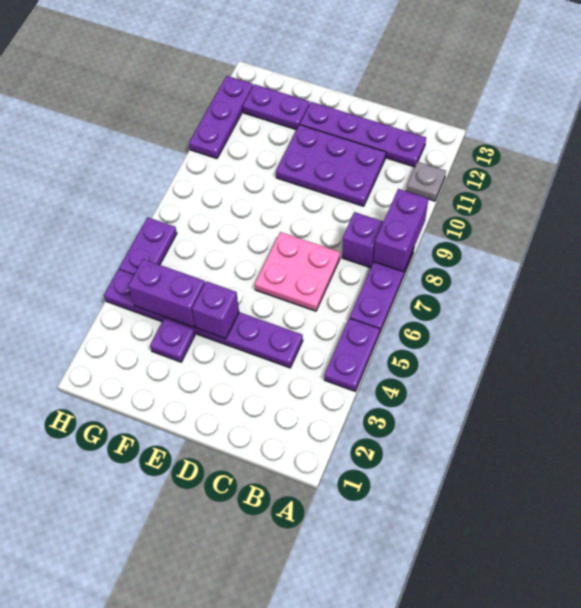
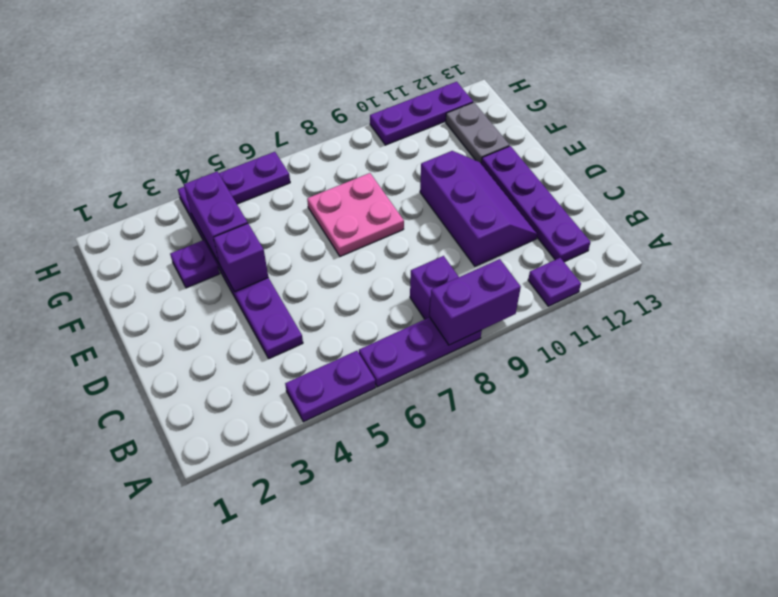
grey plate A11 level 1 -> purple plate A11 level 1
pink plate C6:D7 level 1 -> pink plate E7:F8 level 1
purple plate C10:E11 level 1 -> purple slope C10:E11 level 1 top 10
purple plate F12:G12 level 1 -> grey plate F12:G12 level 1

